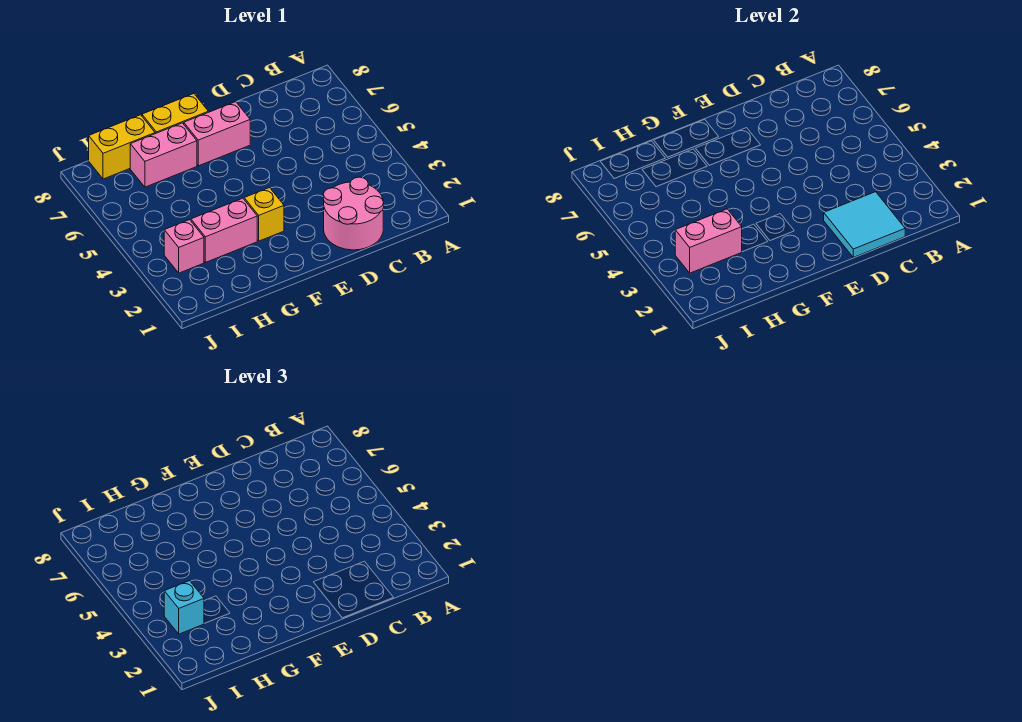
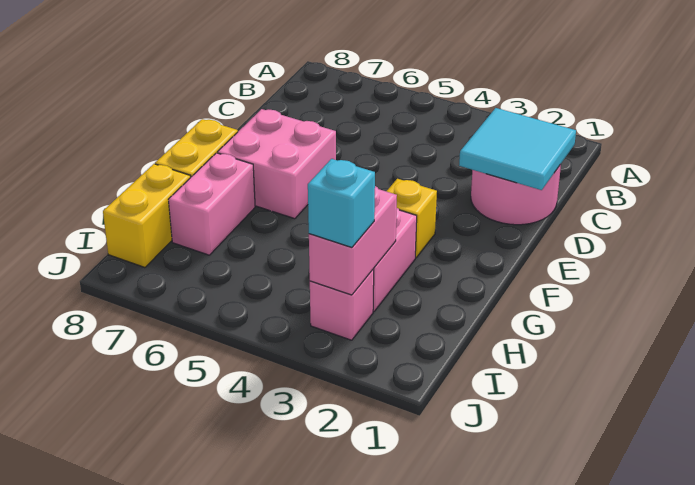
pink brick E7:F7 level 1 -> pink brick E6:F7 level 1

